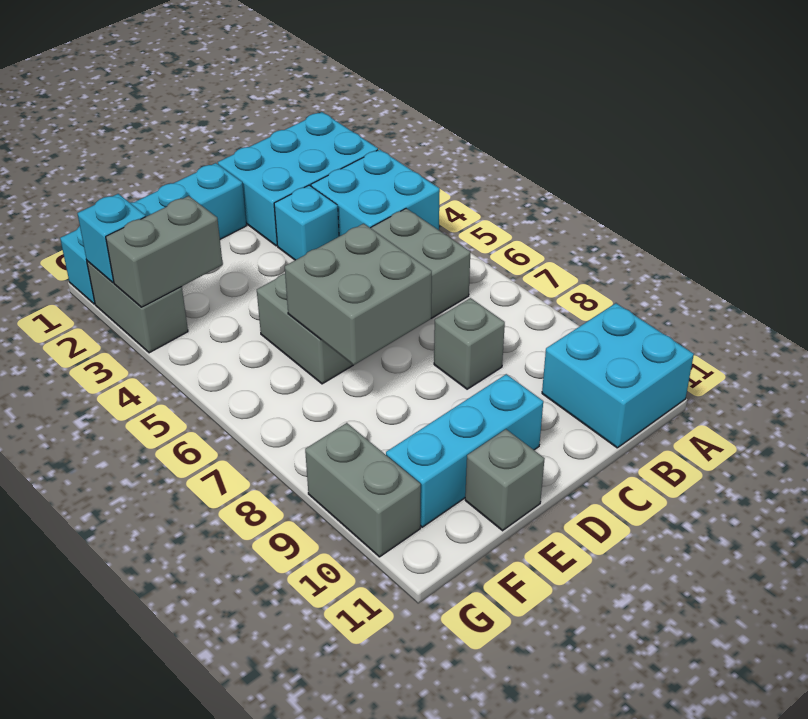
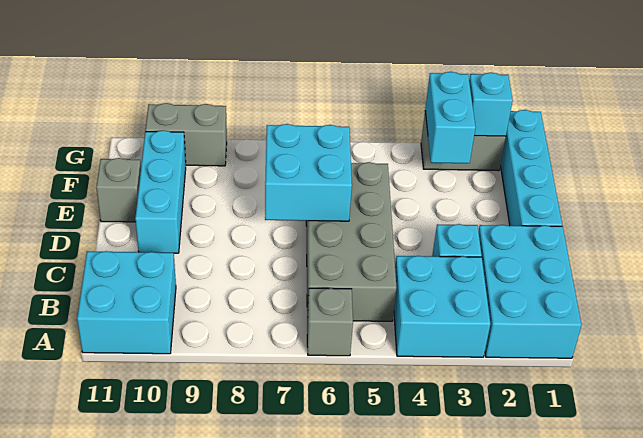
grey brick C8 level 1 -> grey brick A6 level 1
grey brick D6:E7 level 2 -> cyan brick D6:E7 level 2
grey brick F3:G3 level 2 -> cyan brick F3:G3 level 2

